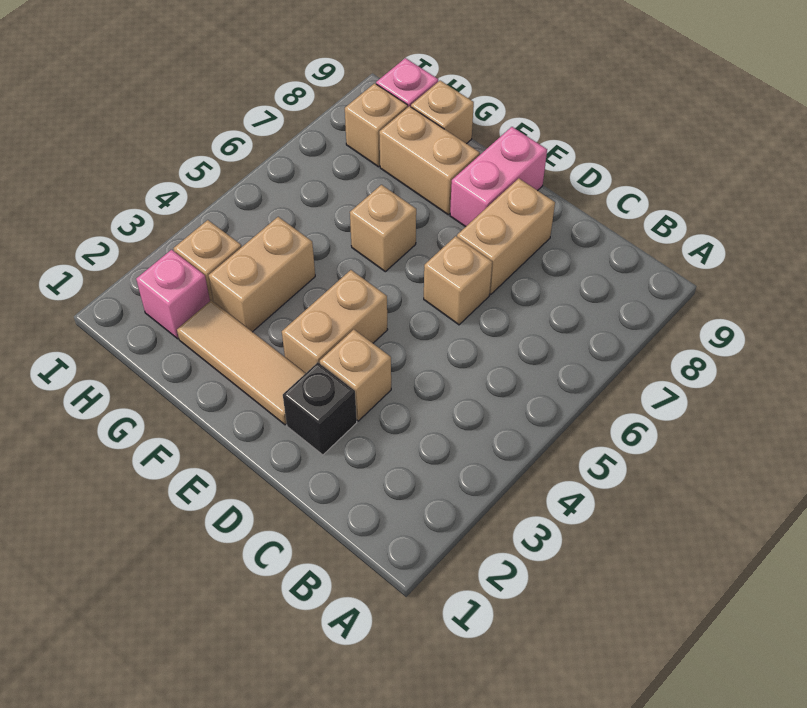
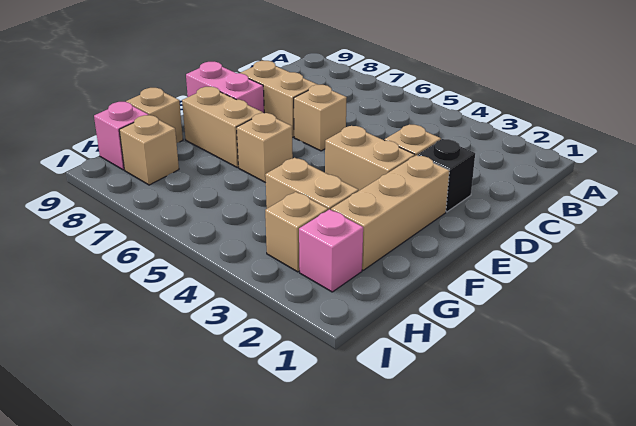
tan tile E2:G2 level 1 -> tan brick E2:G2 level 1
tan brick F8:G8 level 1 -> tan brick F7:F8 level 1

